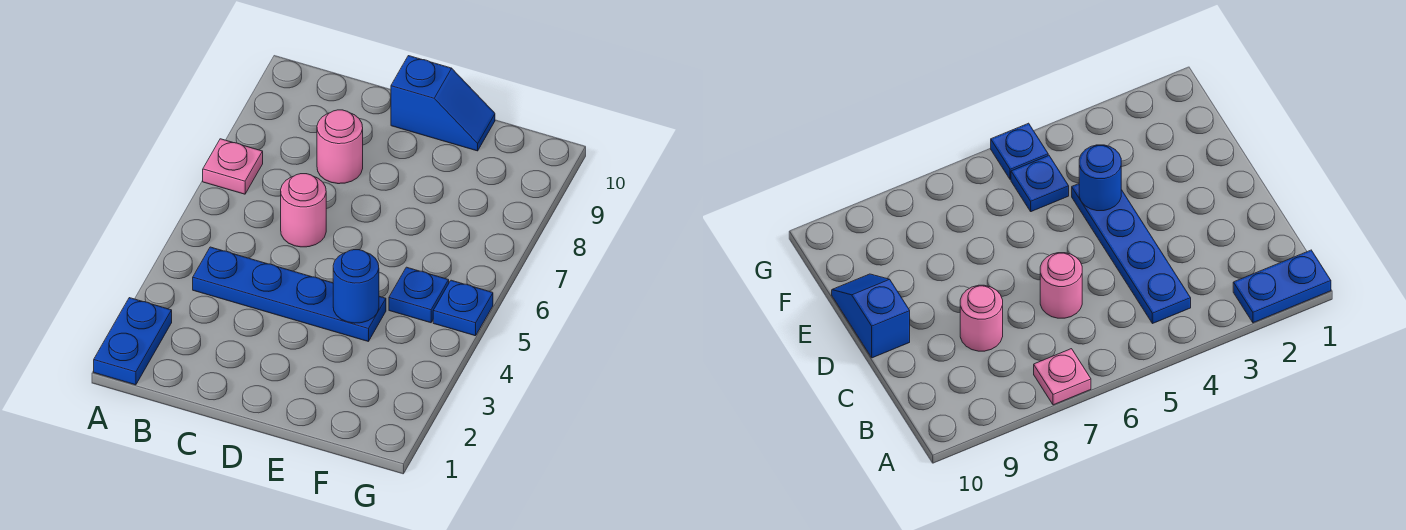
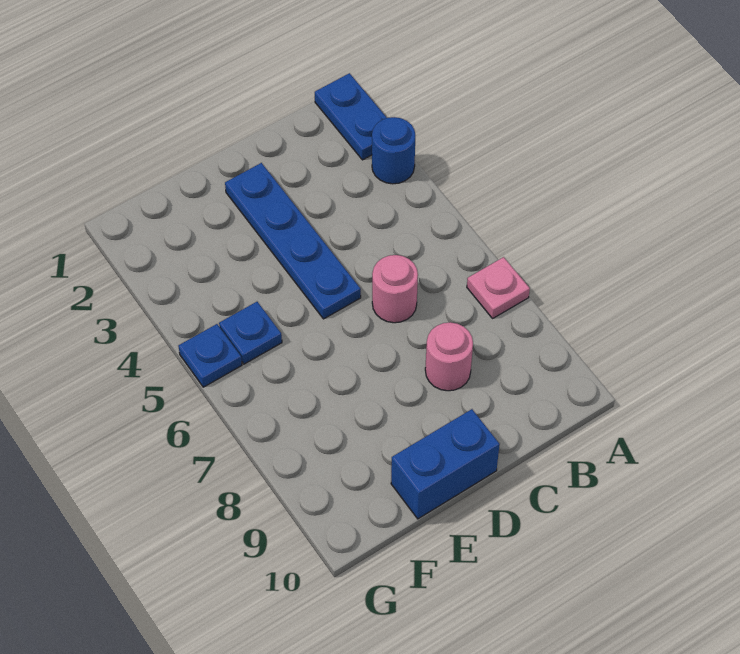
blue plate B4:E4 level 1 -> blue plate D2:D5 level 1
blue slope D10:E10 level 1 top D -> blue brick D10:E10 level 1
blue round brick E4 level 2 -> blue round brick A3 level 1

